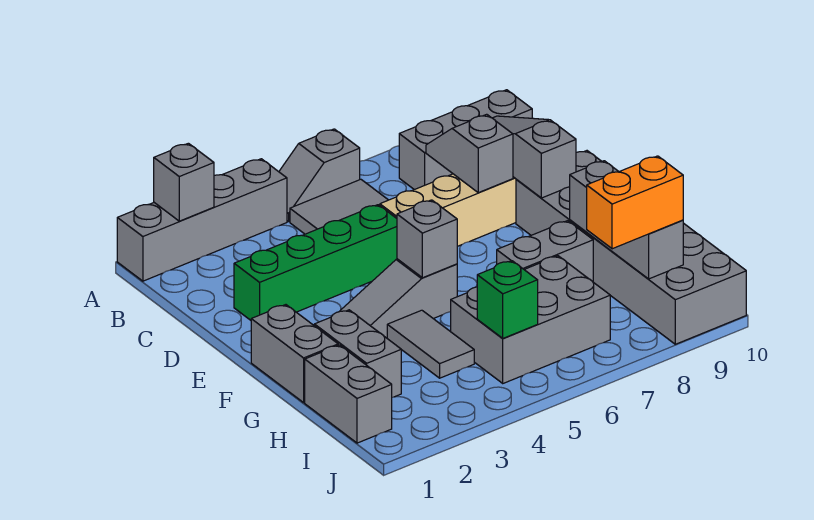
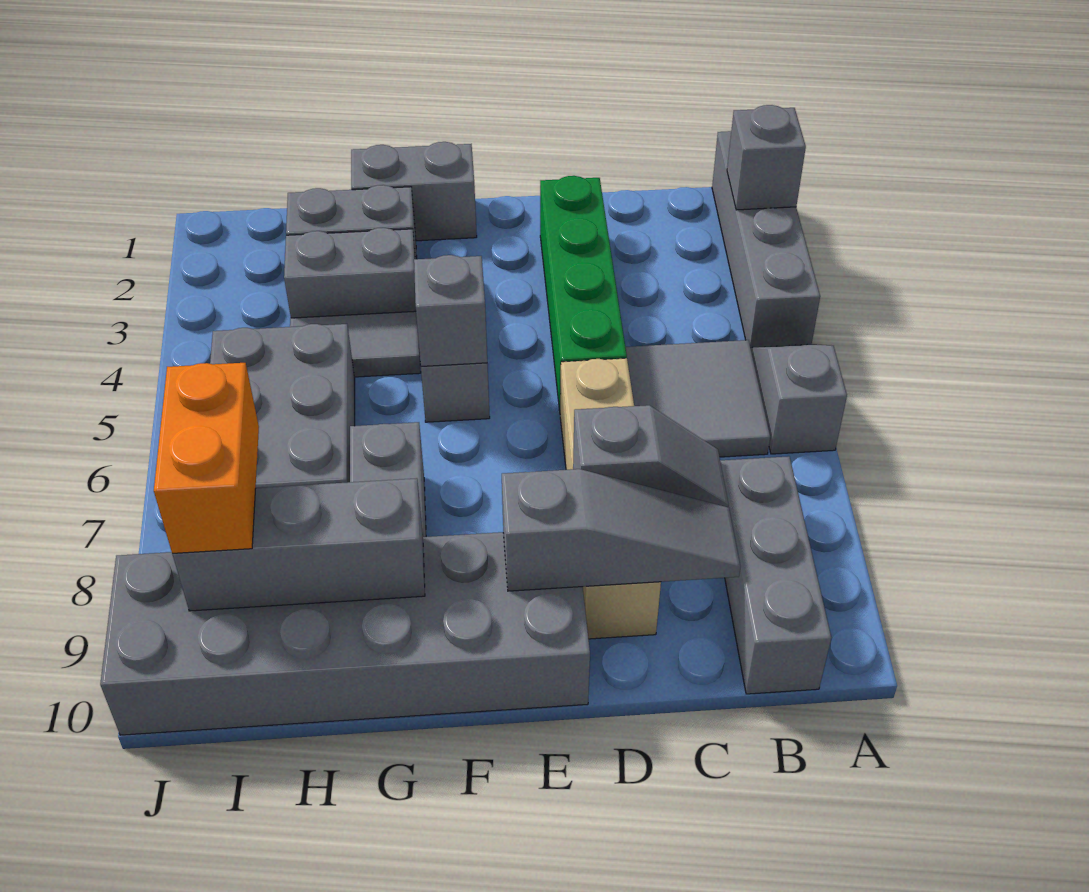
grey brick H1:I1 level 1 -> grey brick G3:H3 level 1
green brick I5 level 2 -> none

